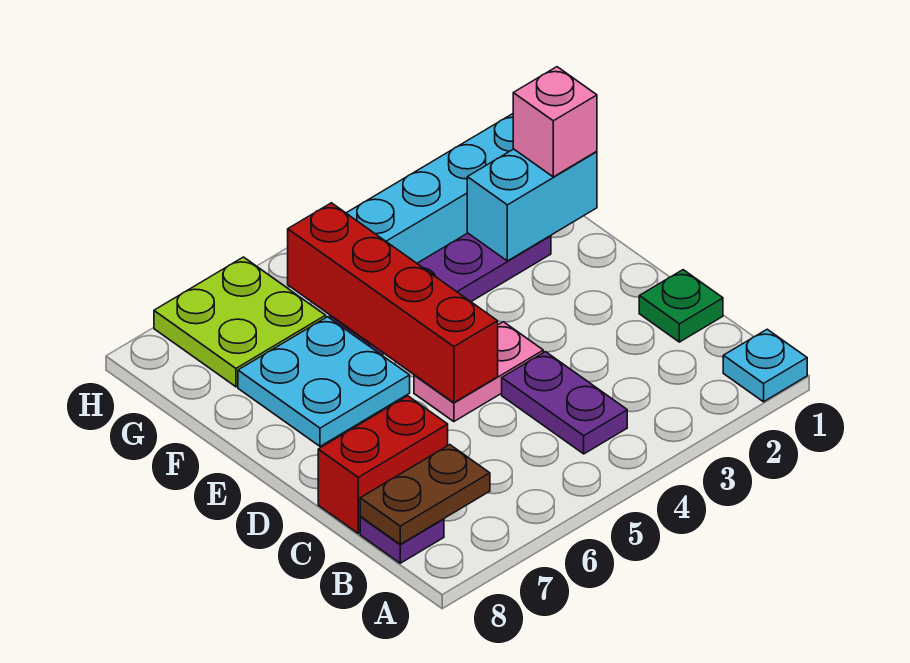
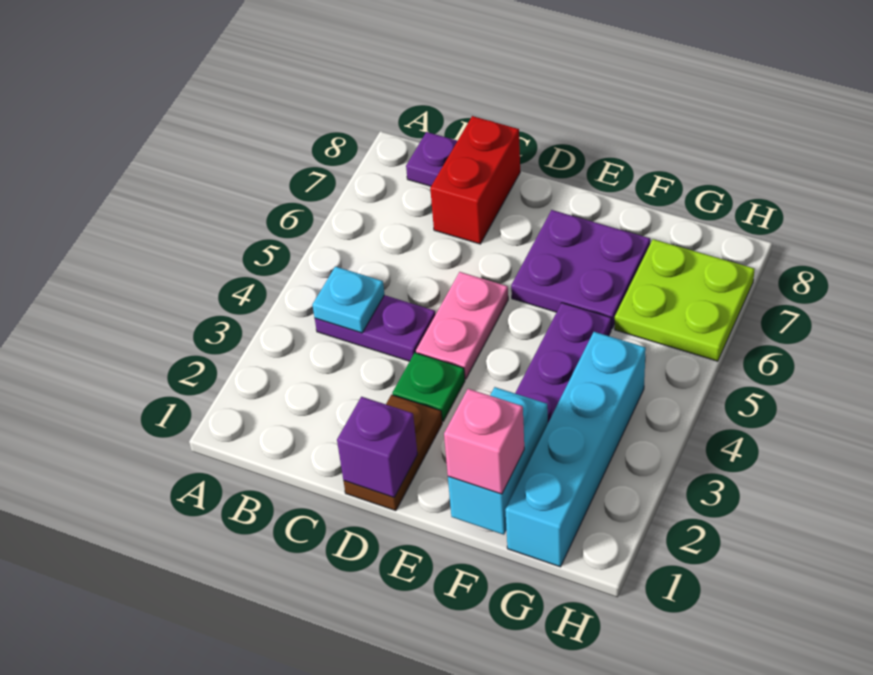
cyan plate A1 level 1 -> cyan plate B4 level 2
brown plate B7:B8 level 2 -> brown plate D1:D2 level 1
green plate C1 level 1 -> green plate D3 level 1
none -> purple brick D1 level 2
red brick D5:G5 level 2 -> none
cyan plate E6:F7 level 1 -> purple plate E6:F7 level 1

